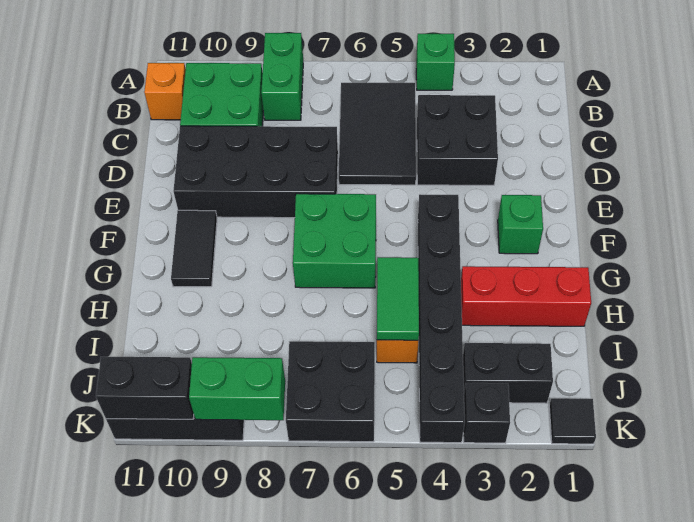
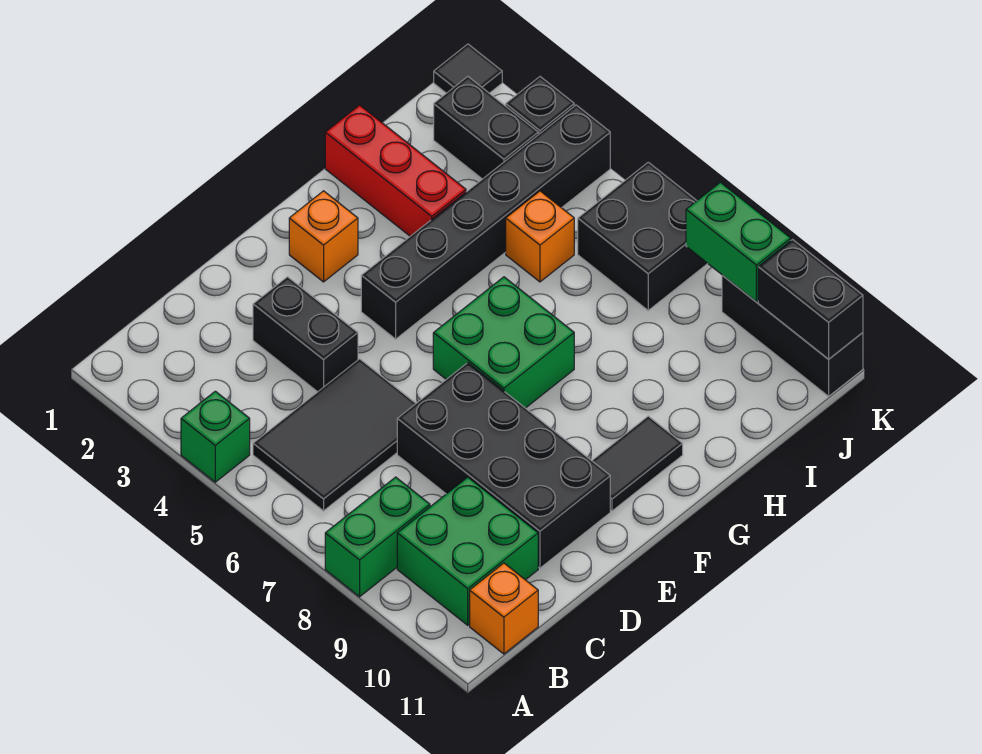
black brick C3:D4 level 1 -> black brick D3:D4 level 1
green brick F2 level 1 -> orange brick F2 level 1
green tile H5:I5 level 2 -> none

